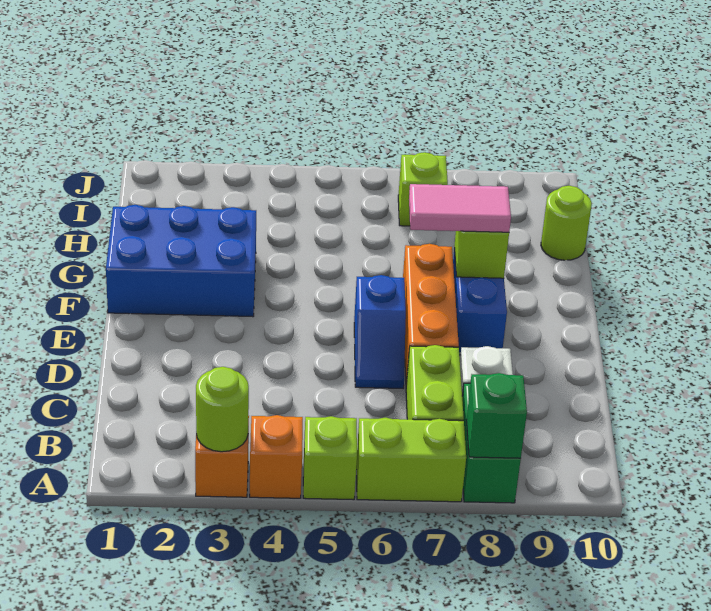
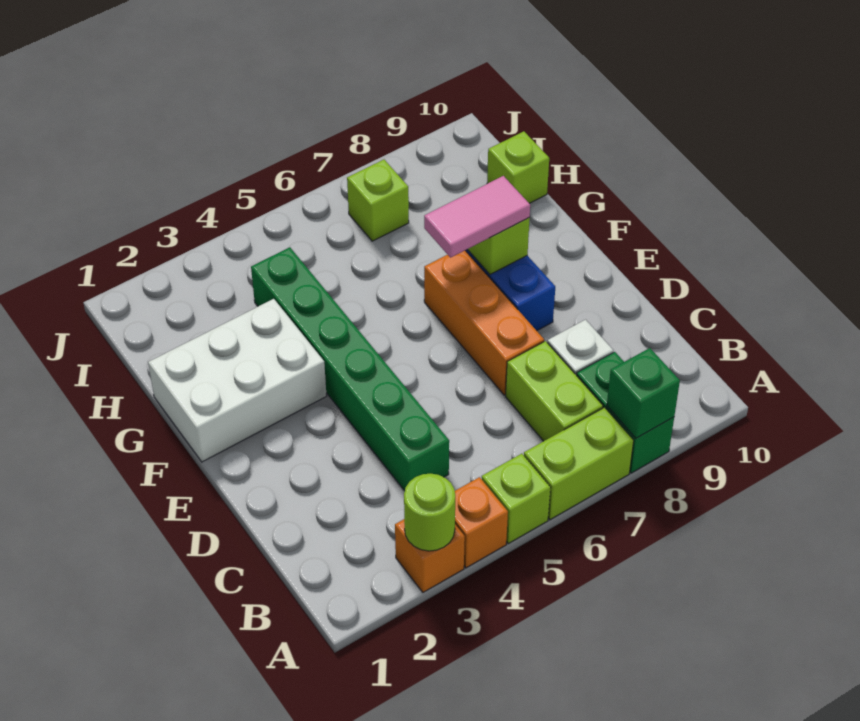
none -> green brick C4:H4 level 1
blue slope D6:E6 level 1 top E -> none
blue brick F1:G3 level 1 -> white brick F1:G3 level 1
lime round brick H10 level 1 -> lime brick H10 level 1

